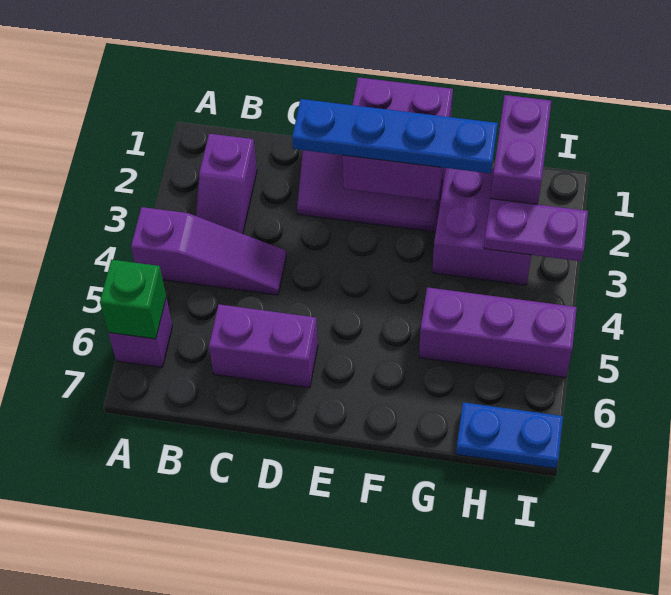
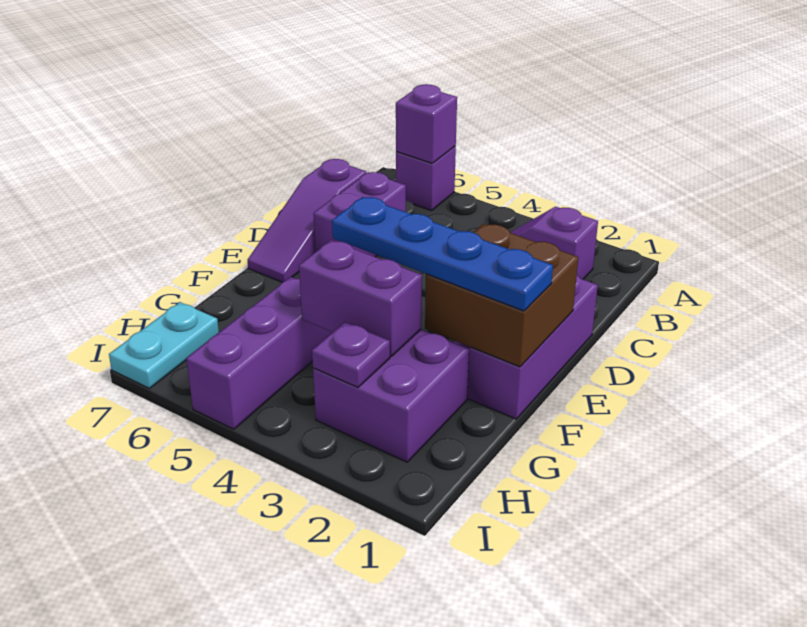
purple slope A4:C4 level 1 top A -> purple slope C7:E7 level 1 top C
green brick A6 level 2 -> purple brick A6 level 2
blue plate D2:G2 level 3 -> blue plate F1:F4 level 3
purple brick E1:F2 level 2 -> brown brick E1:F2 level 2
purple brick H1:H2 level 2 -> purple brick G3:G4 level 2
purple plate H3:I3 level 2 -> purple plate H3 level 2
blue plate H7:I7 level 1 -> cyan plate H7:I7 level 1

